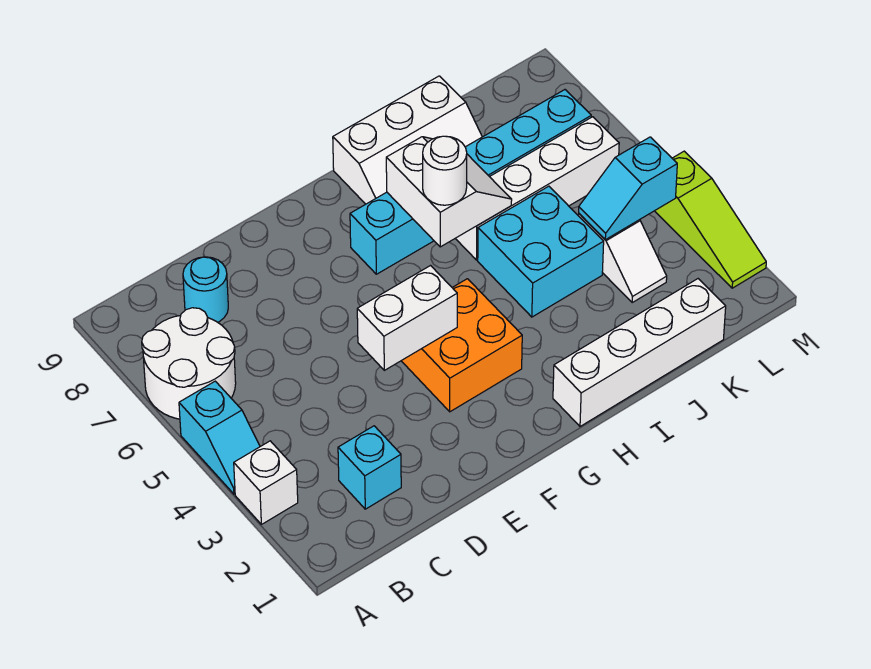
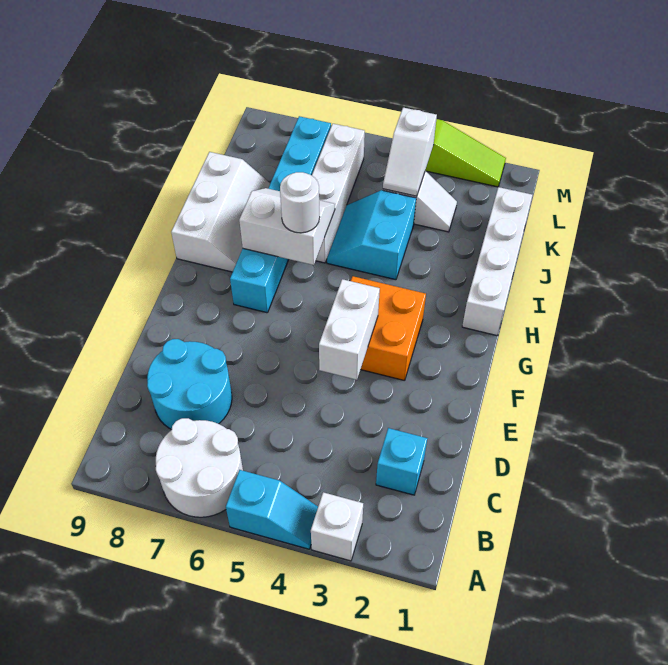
cyan round brick C8 level 1 -> cyan round brick C7:D8 level 1
cyan brick I4:J5 level 1 -> cyan slope I4:J5 level 1 top 4
cyan slope K4:L4 level 2 top L -> white slope K4:L4 level 2 top L

